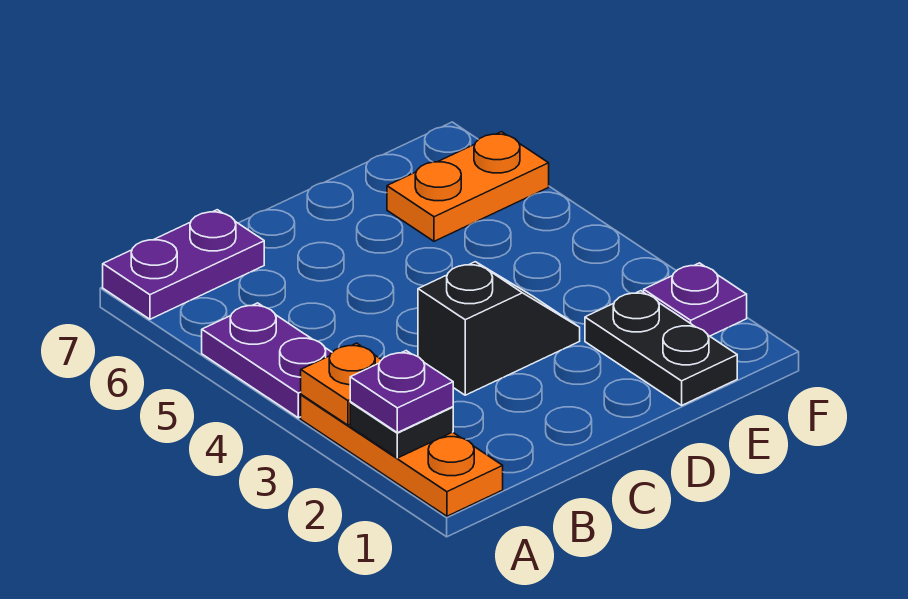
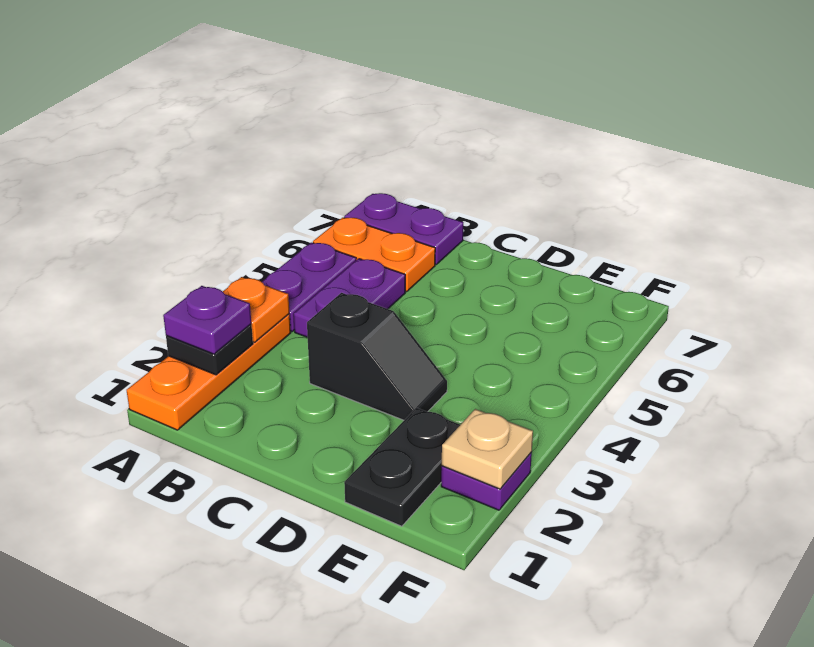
none -> purple plate B4:B5 level 1
orange plate E6:F6 level 1 -> orange plate A6:B6 level 1
none -> tan plate F2 level 2

